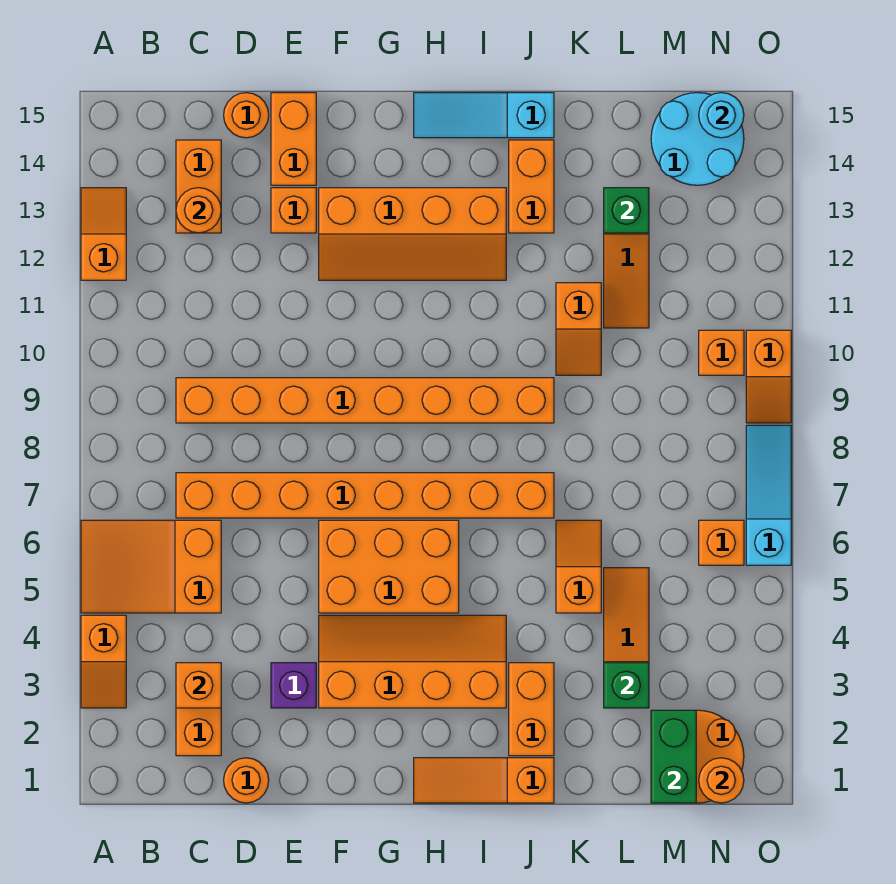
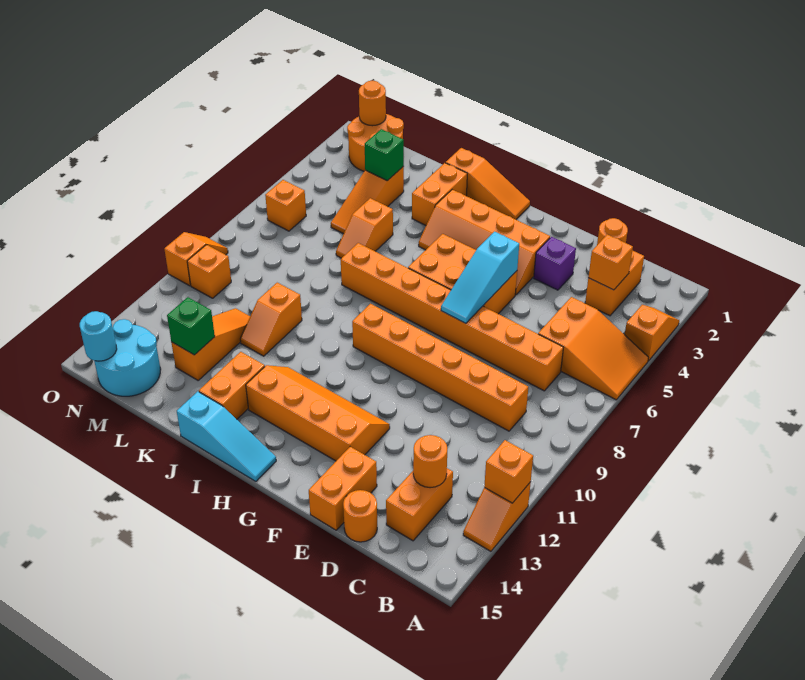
orange brick C9:J9 level 1 -> orange brick C9:H9 level 1
orange brick E13 level 1 -> orange brick A12 level 2
orange slope K10:K11 level 1 top 11 -> orange slope K10:K11 level 1 top 10
green brick M1:M2 level 2 -> none
cyan slope O6:O8 level 1 top 6 -> cyan slope F5:F7 level 2 top 5

